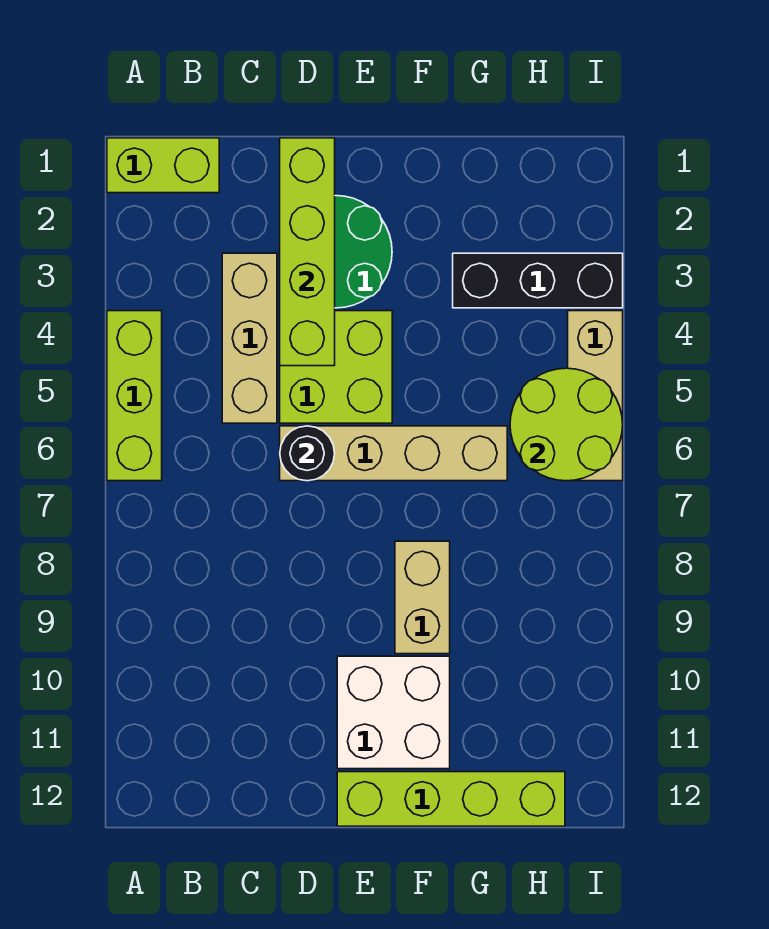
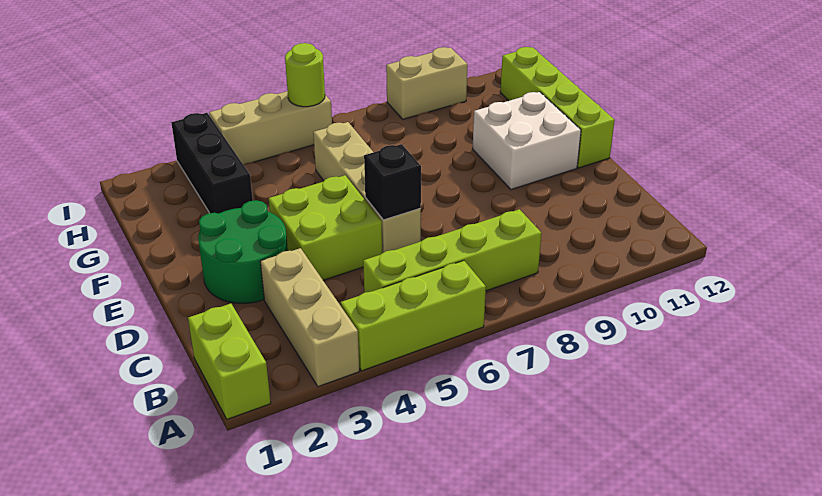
tan brick C3:C5 level 1 -> tan brick A3:C3 level 1
lime brick D1:D4 level 2 -> lime brick B5:B8 level 1
black round brick D6 level 2 -> black brick D6 level 2
tan brick F8:F9 level 1 -> tan brick I9:I10 level 1
lime round brick H5:I6 level 2 -> lime round brick I6 level 2

